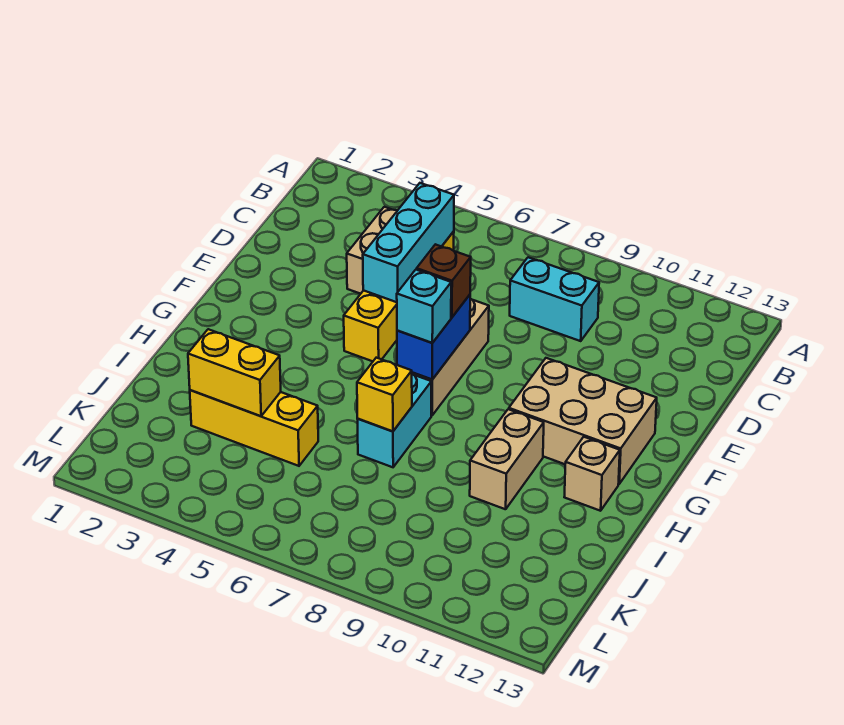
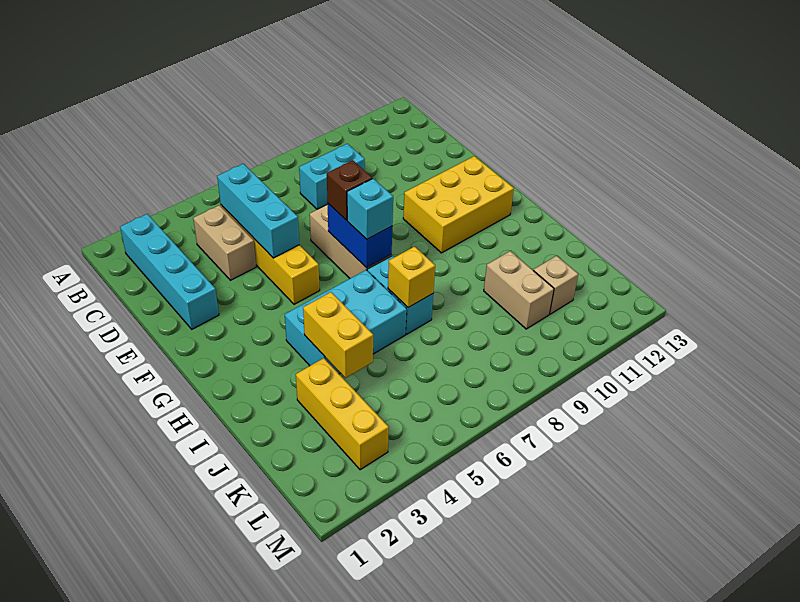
none -> cyan brick B2:E2 level 1
tan brick F10:G12 level 1 -> yellow brick F10:G12 level 1
none -> cyan brick H4:I6 level 1
tan brick H10:I10 level 1 -> tan brick J10:K10 level 1
tan brick H12 level 1 -> tan brick K11 level 1
yellow brick J3:J5 level 1 -> yellow brick J3:L3 level 1
yellow brick J3:J4 level 2 -> yellow brick I4:J4 level 2

